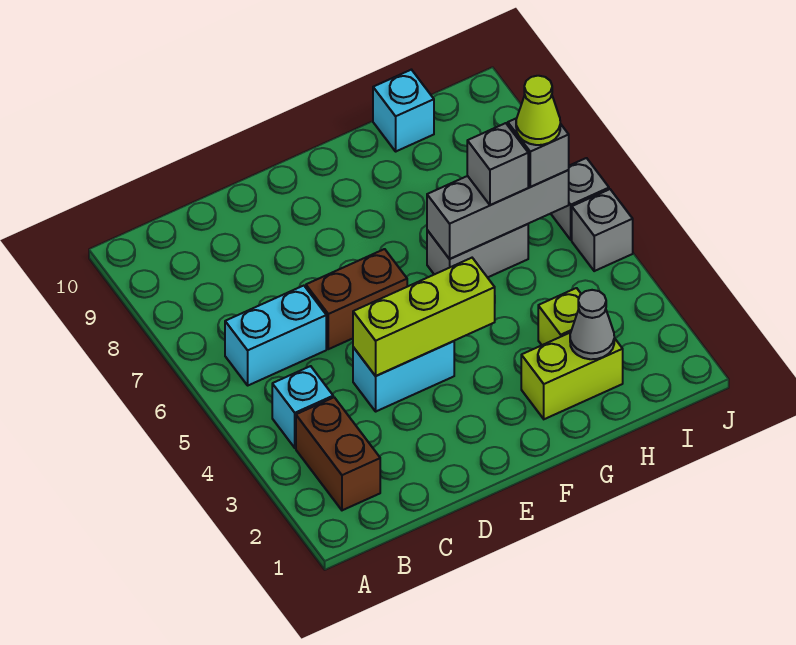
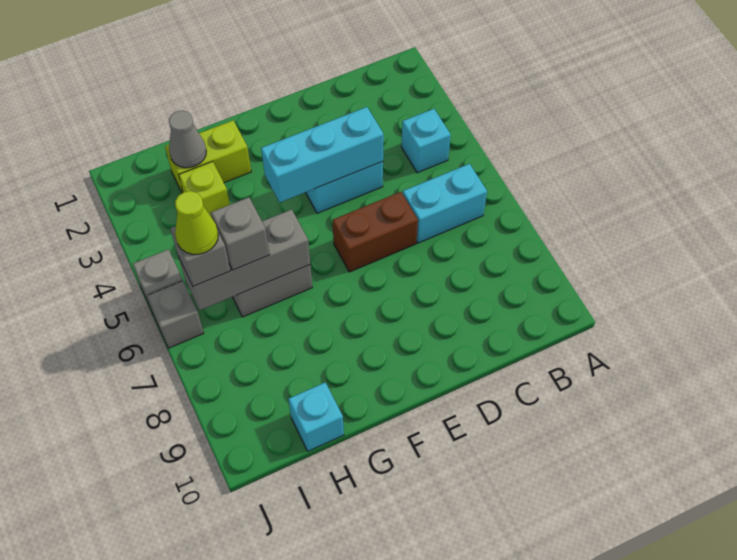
brown brick B2:B3 level 1 -> none
lime brick D4:F4 level 2 -> cyan brick D4:F4 level 2

